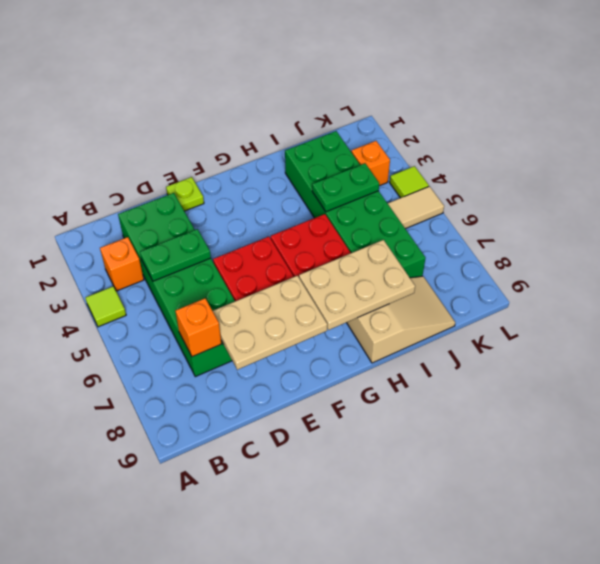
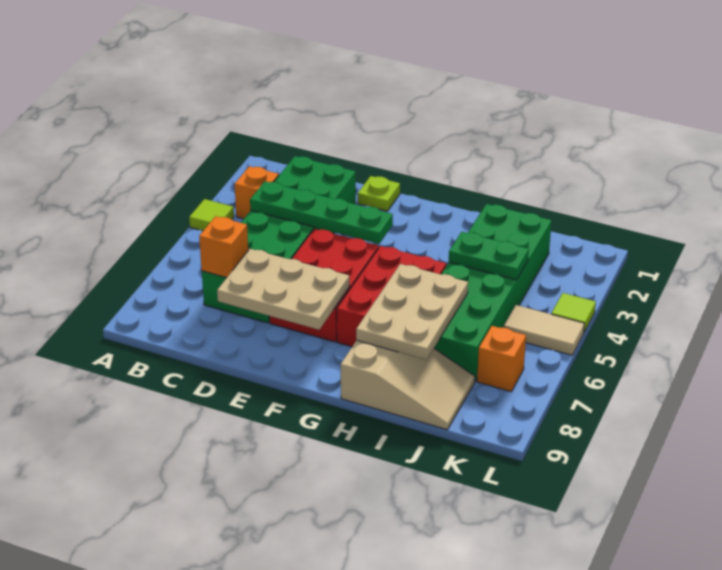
green plate C4:D4 level 2 -> green plate C4:F4 level 2
tan plate G7:I8 level 2 -> tan plate H6:I8 level 2
orange brick K3 level 1 -> orange brick K7 level 1

